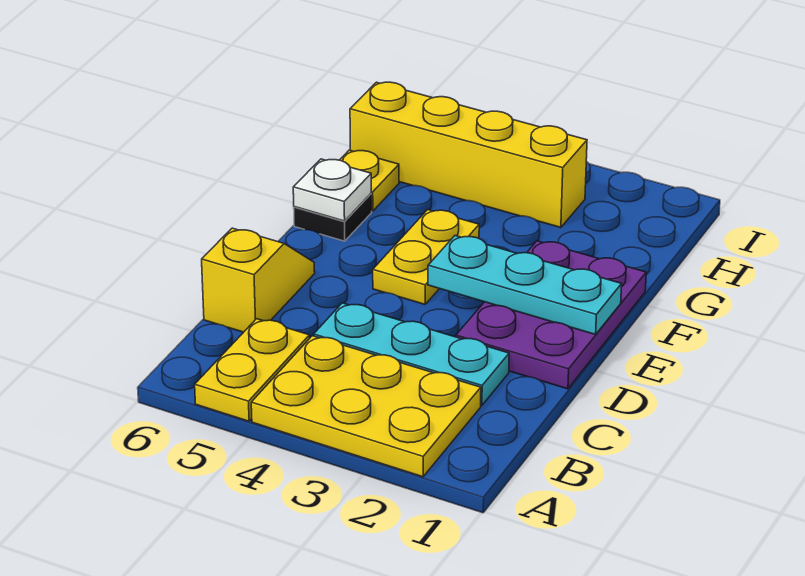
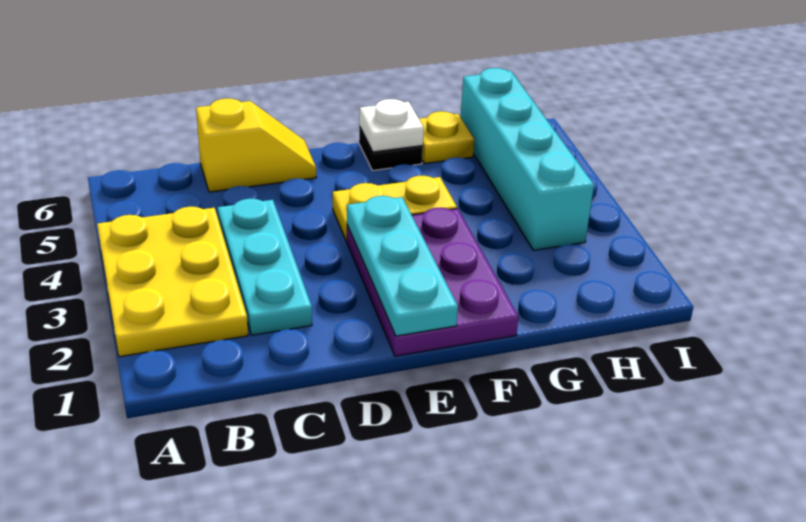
yellow plate A5:B5 level 1 -> none
purple plate D1:F2 level 1 -> purple plate E1:F3 level 1
yellow brick H3:H6 level 1 -> cyan brick H3:H6 level 1

